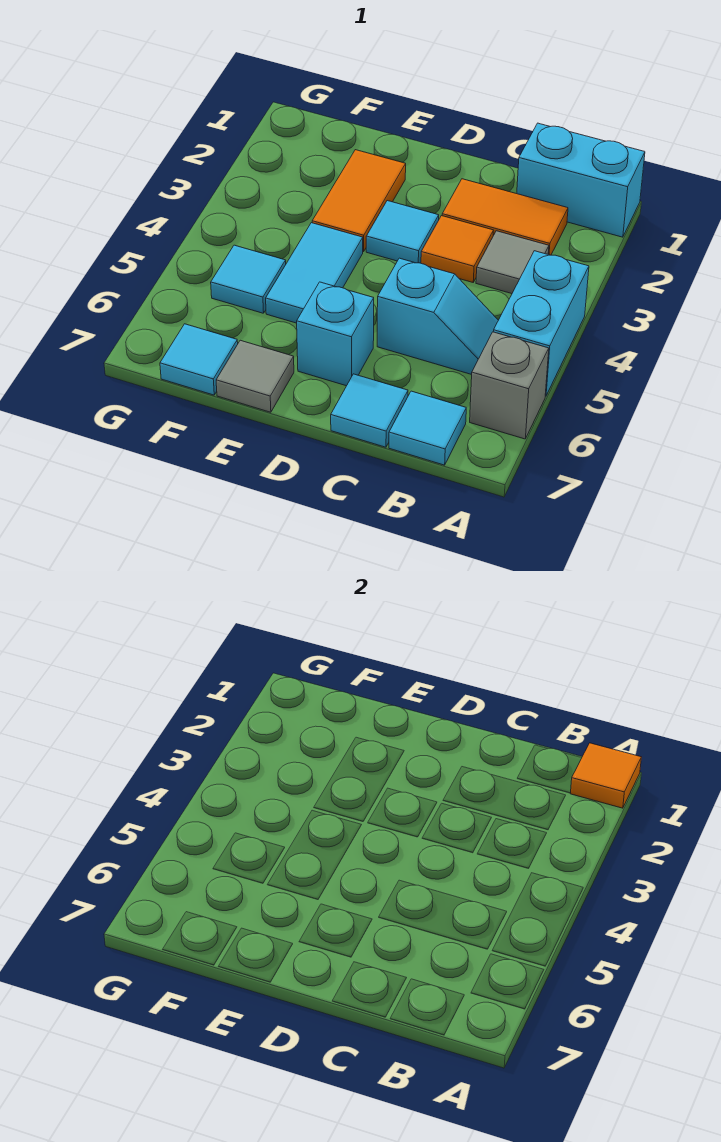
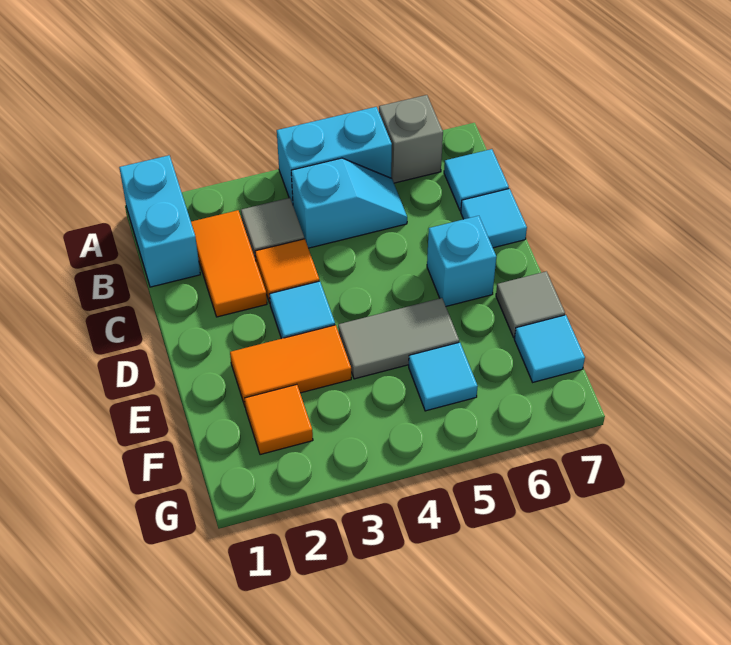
orange tile A1 level 2 -> orange tile F2 level 1
cyan slope B5:C5 level 1 top C -> cyan slope B4:B5 level 1 top 4
cyan tile E4:E5 level 1 -> grey tile E4:E5 level 1

